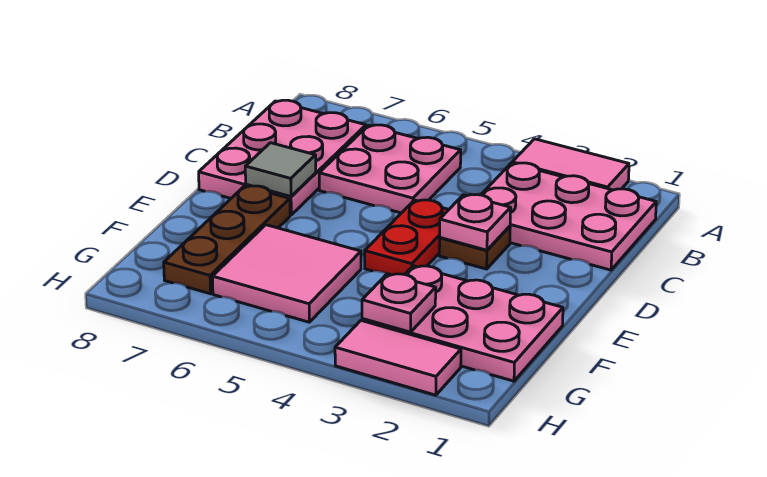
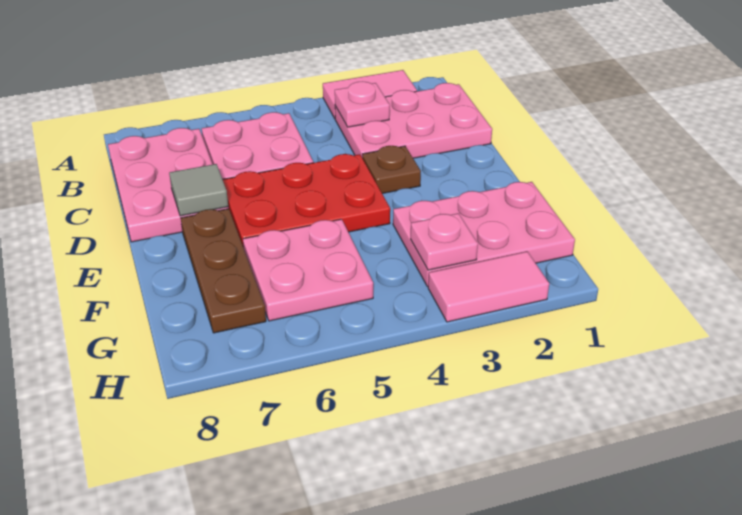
pink plate D3 level 2 -> pink plate B3 level 2
red plate D4:E4 level 1 -> red plate D4:E6 level 1
pink tile F5:G6 level 1 -> pink plate F5:G6 level 1

